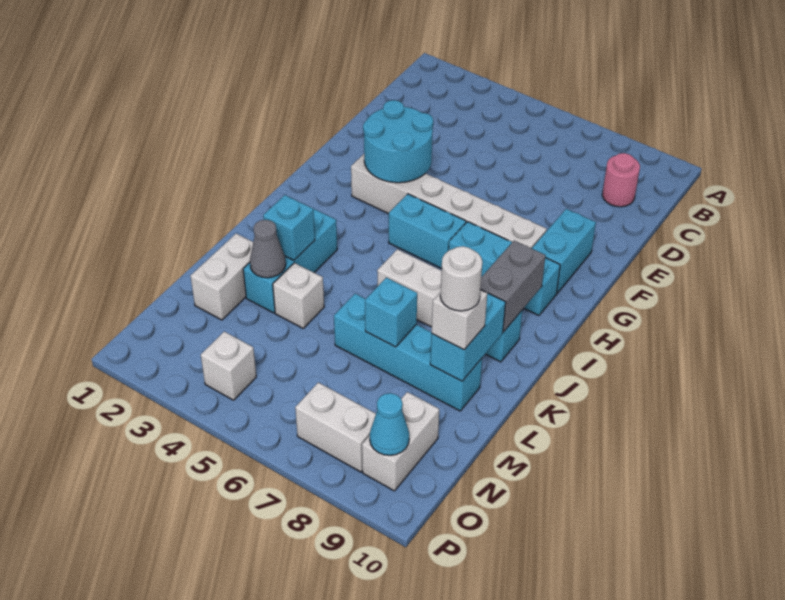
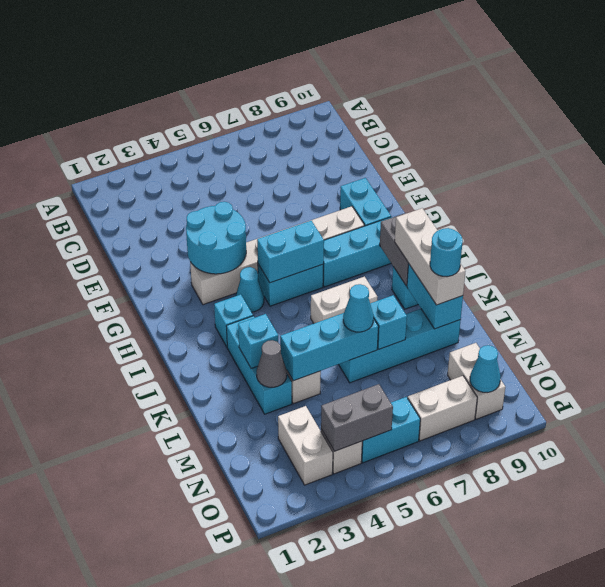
pink round brick C9 level 1 -> none
none -> cyan cone H4 level 1
none -> cyan brick H5:H6 level 2
none -> cyan brick I3 level 1
white brick L2:M2 level 1 -> white brick N3:O3 level 1
none -> cyan brick L4:L6 level 2
none -> cyan cone L6 level 3
white brick L9 level 3 -> white brick J9:L9 level 3
white round brick L9 level 4 -> cyan round brick L9 level 4
none -> grey brick O4:O5 level 2
none -> cyan brick O5:O6 level 1

